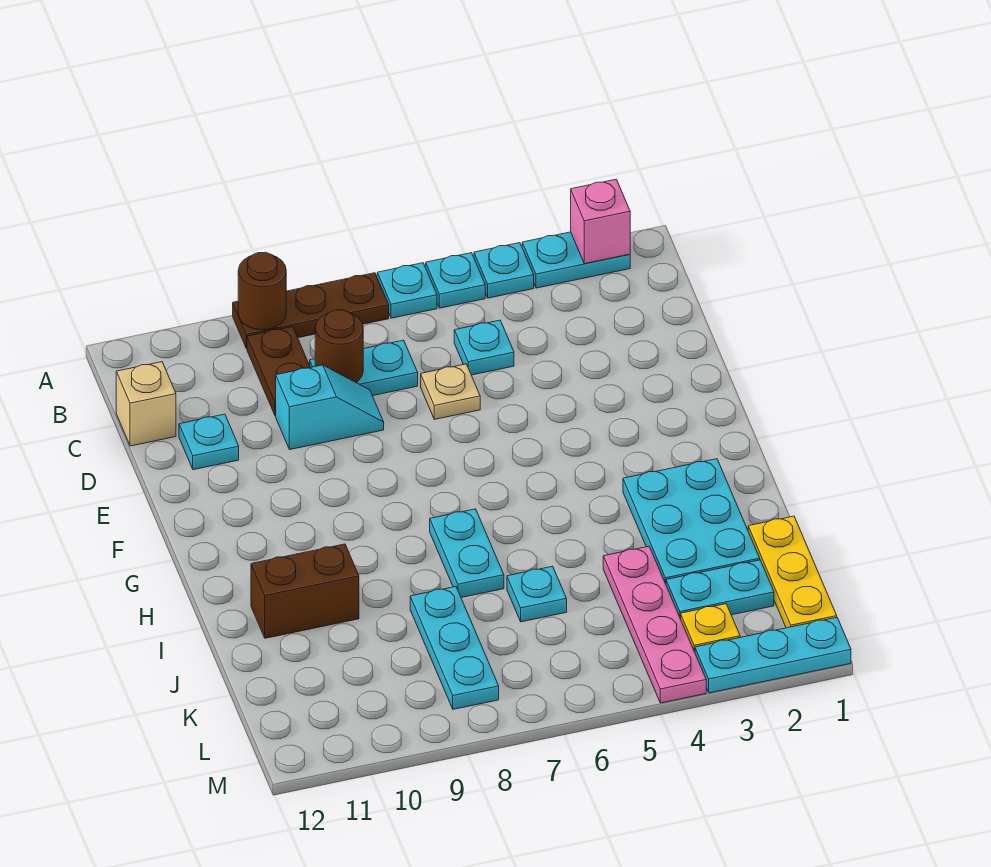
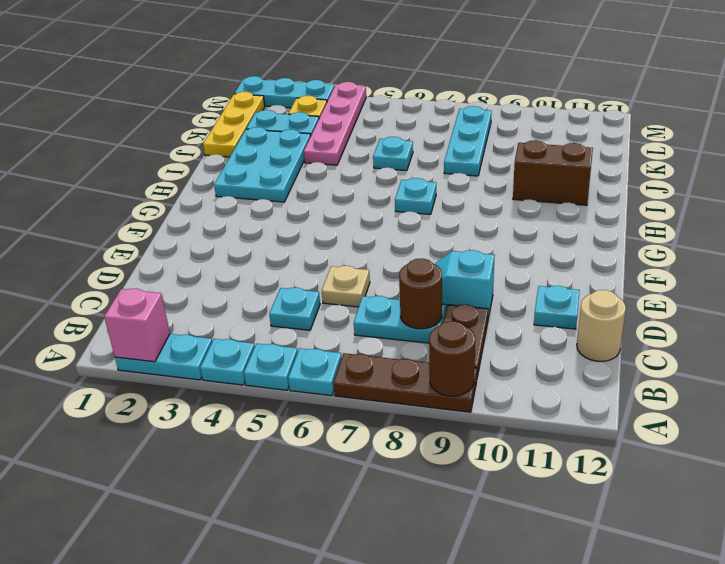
tan brick C12 level 1 -> tan round brick C12 level 1
cyan plate H7:I7 level 1 -> cyan plate H7 level 1

